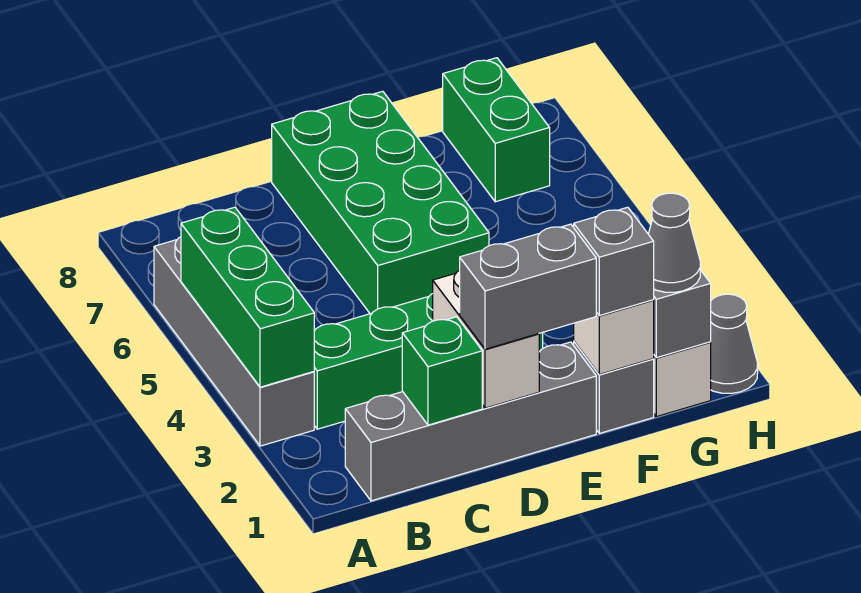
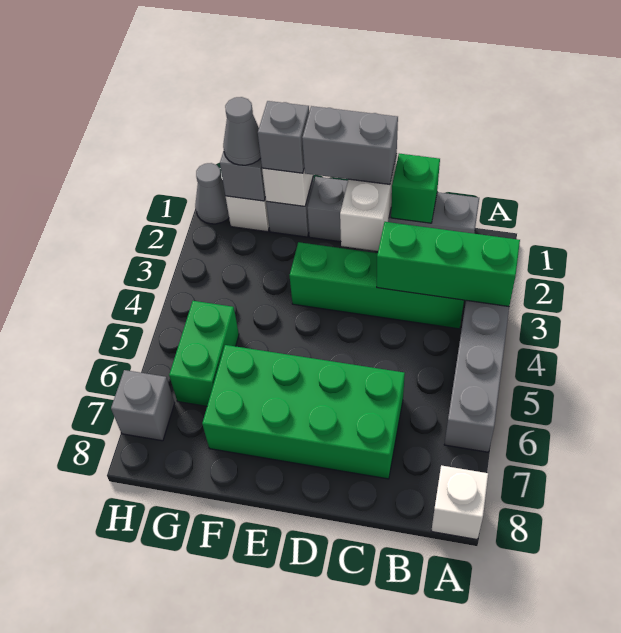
green brick A3:A5 level 2 -> green brick A3:C3 level 2
none -> white brick A8 level 1
green brick D5:E8 level 1 -> green brick C6:F7 level 1
green brick G7:G8 level 1 -> green brick G5:G6 level 1
none -> grey brick H7 level 1

